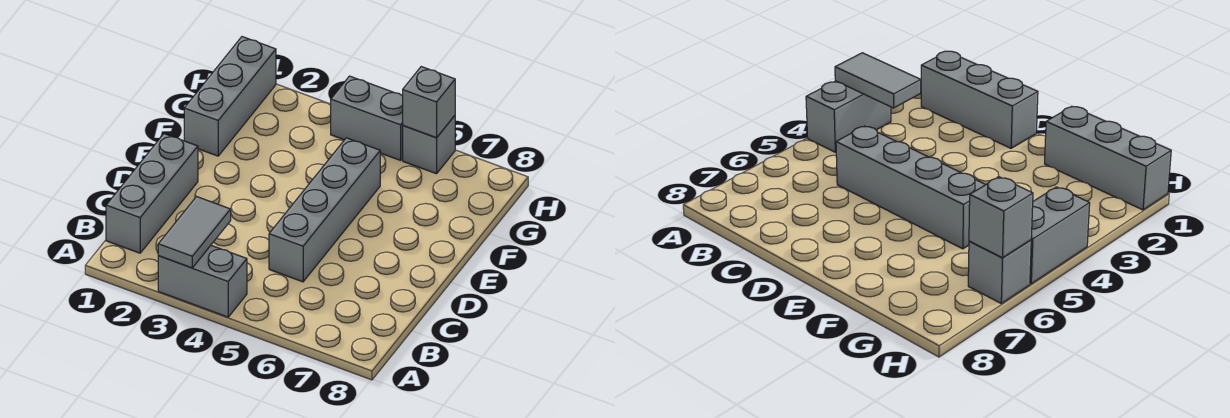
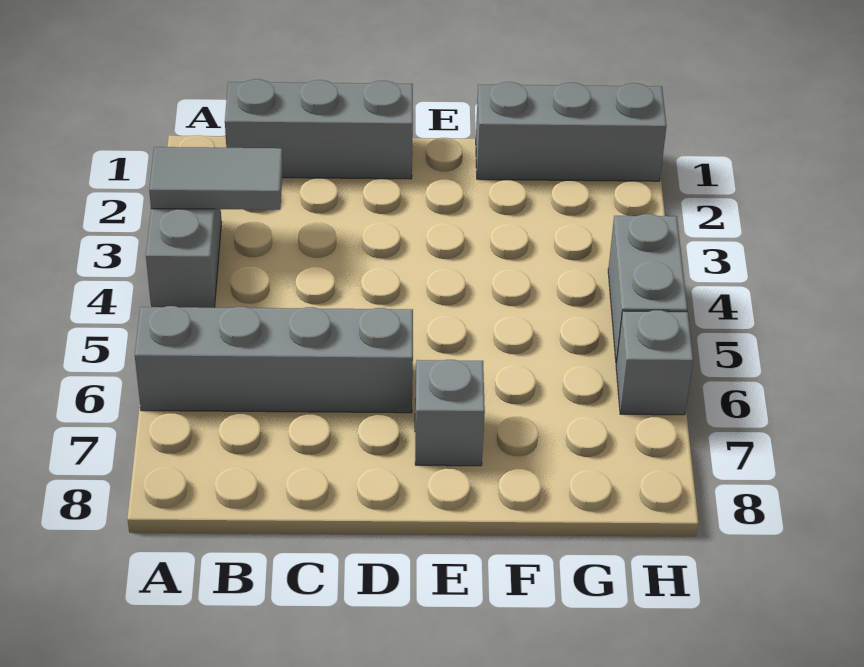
grey brick C5:F5 level 1 -> grey brick A6:D6 level 1
grey brick H6 level 2 -> grey brick E7 level 1

